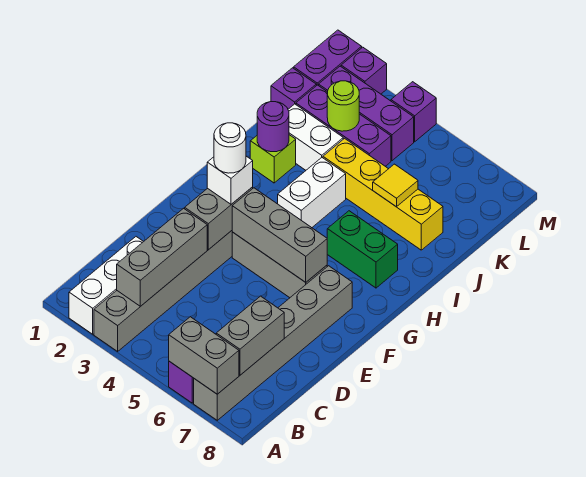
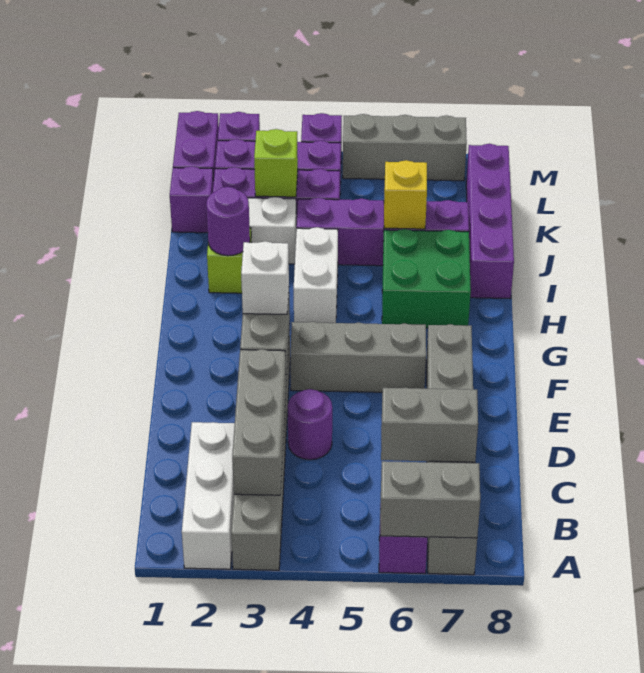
grey brick B7:C7 level 2 -> grey brick C6:C7 level 2
none -> purple round brick D4 level 1
white round brick F3 level 4 -> none
grey brick F4:F6 level 2 -> grey brick M5:M7 level 1
green brick H6:H7 level 1 -> green brick H6:I7 level 1
none -> purple brick I8:L8 level 1
yellow brick J4:J7 level 1 -> purple brick J4:J7 level 1
yellow tile J6 level 2 -> yellow brick J6 level 2
lime round brick K3 level 2 -> lime brick K3 level 2

